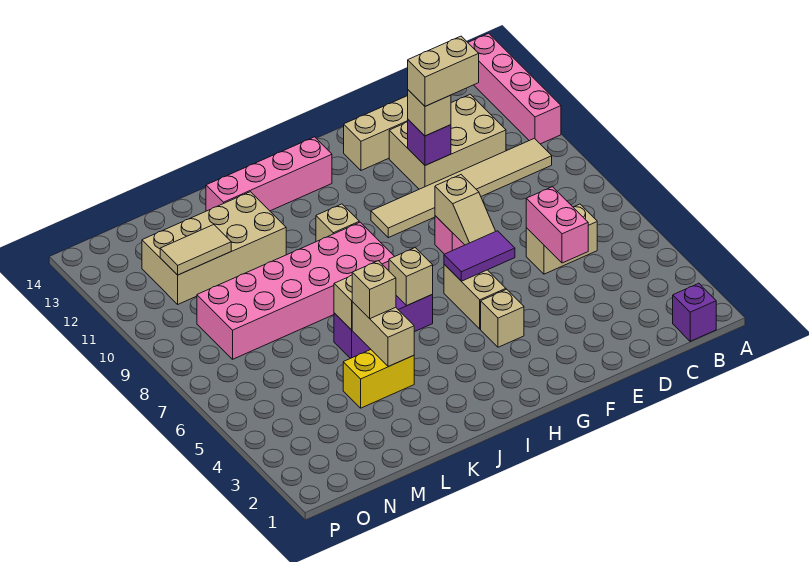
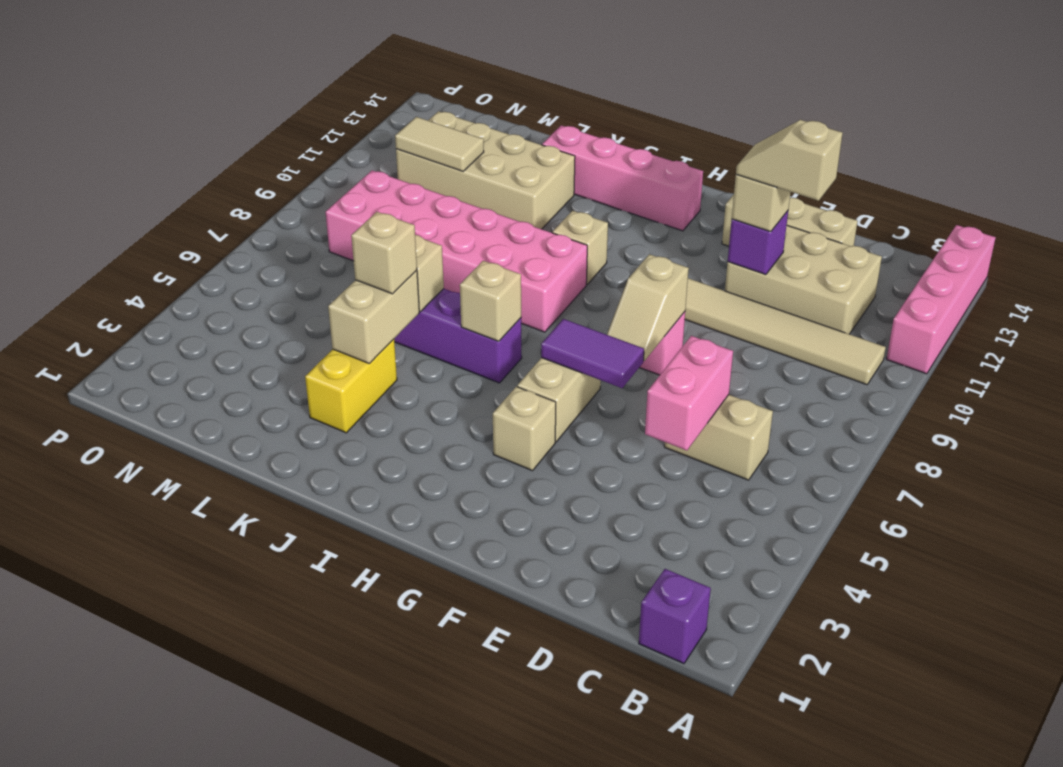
tan brick D11:E11 level 4 -> tan slope D11:E11 level 4 top D
yellow brick K4:L4 level 1 -> yellow brick K3:K4 level 1

